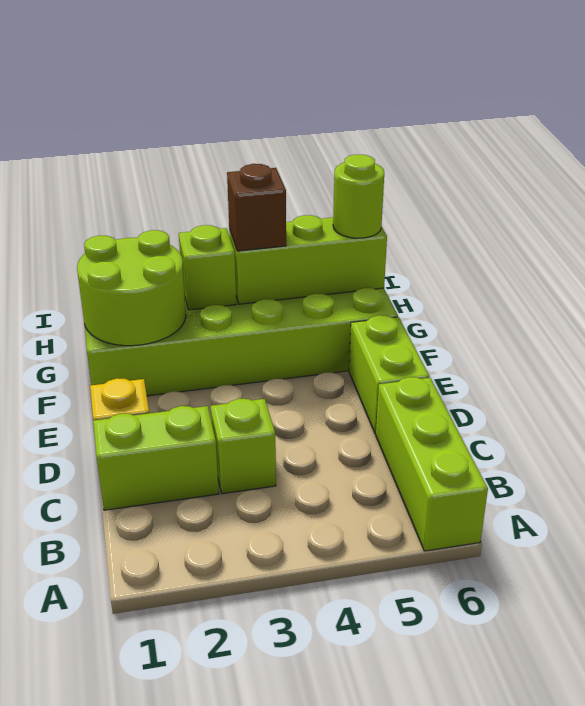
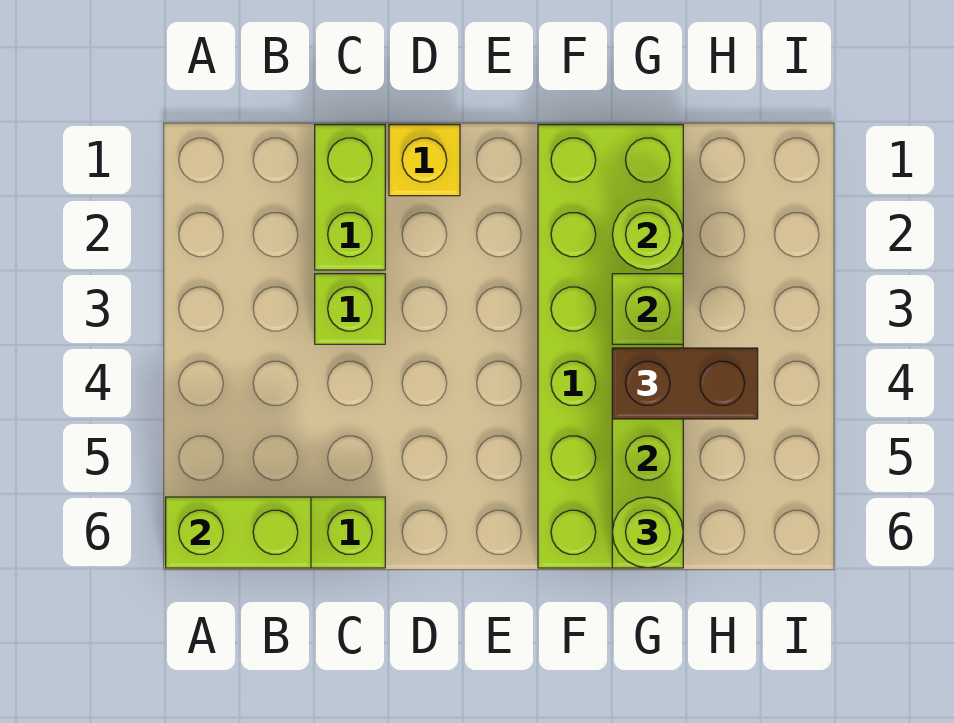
lime brick D6:E6 level 1 -> lime brick A6:B6 level 2
lime round brick F1:G2 level 2 -> lime round brick G2 level 2
brown brick G4 level 3 -> brown brick G4:H4 level 3

